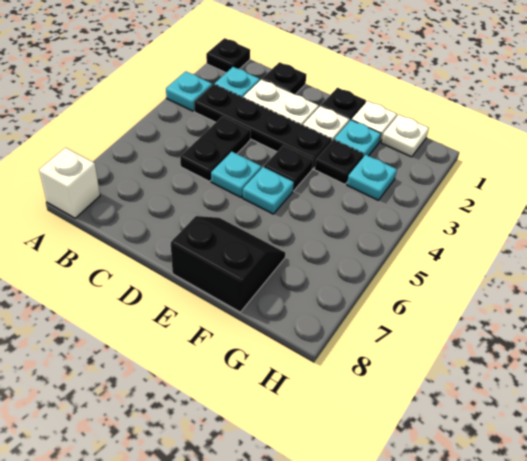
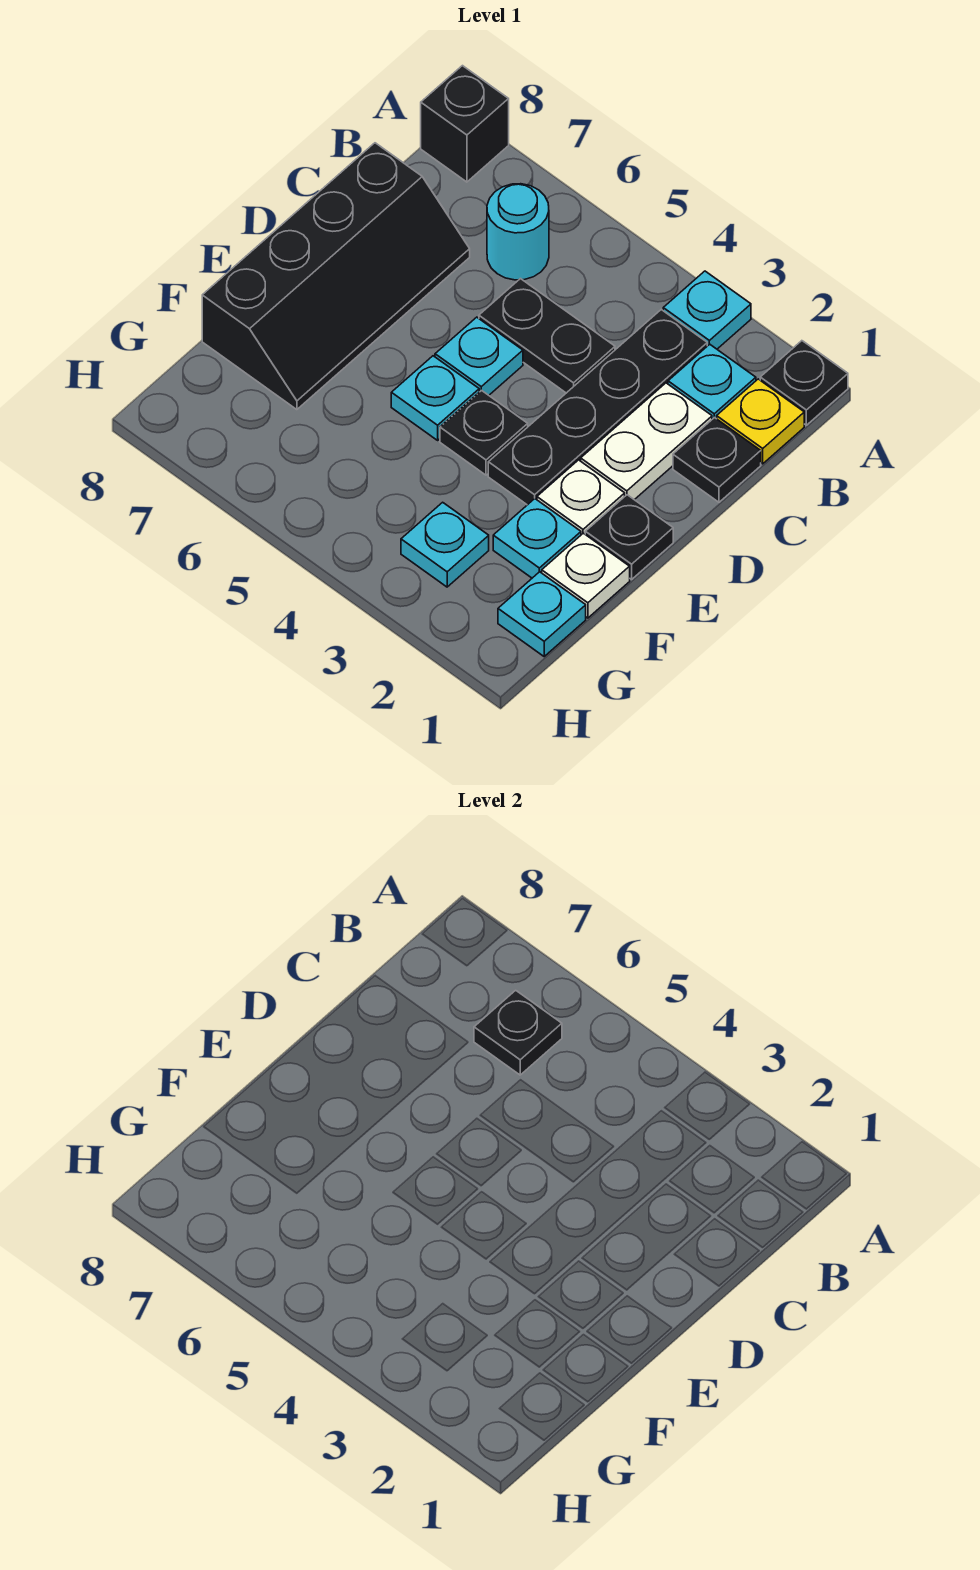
white brick A8 level 1 -> black brick A8 level 1
none -> yellow plate B1 level 1
none -> cyan round brick B6 level 1
black slope E7:F8 level 1 top 8 -> black slope C7:F8 level 1 top 8
black plate F3 level 1 -> black plate B6 level 2
white plate G1 level 1 -> cyan plate G1 level 1

